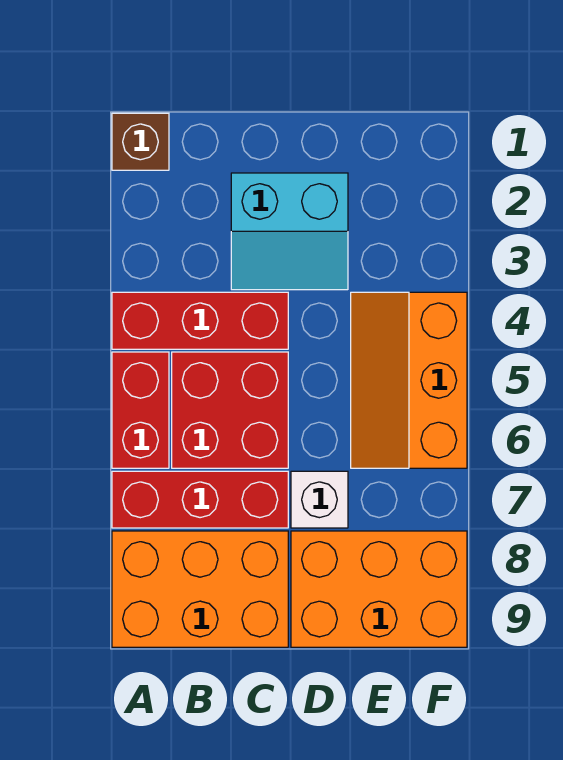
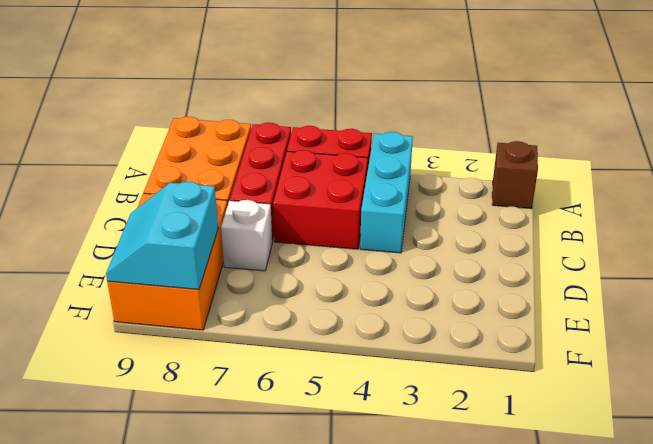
red brick A4:C4 level 1 -> cyan brick A4:C4 level 1
cyan slope C2:D3 level 1 top 2 -> cyan slope E8:F9 level 2 top 8
orange slope E4:F6 level 1 top F -> none

